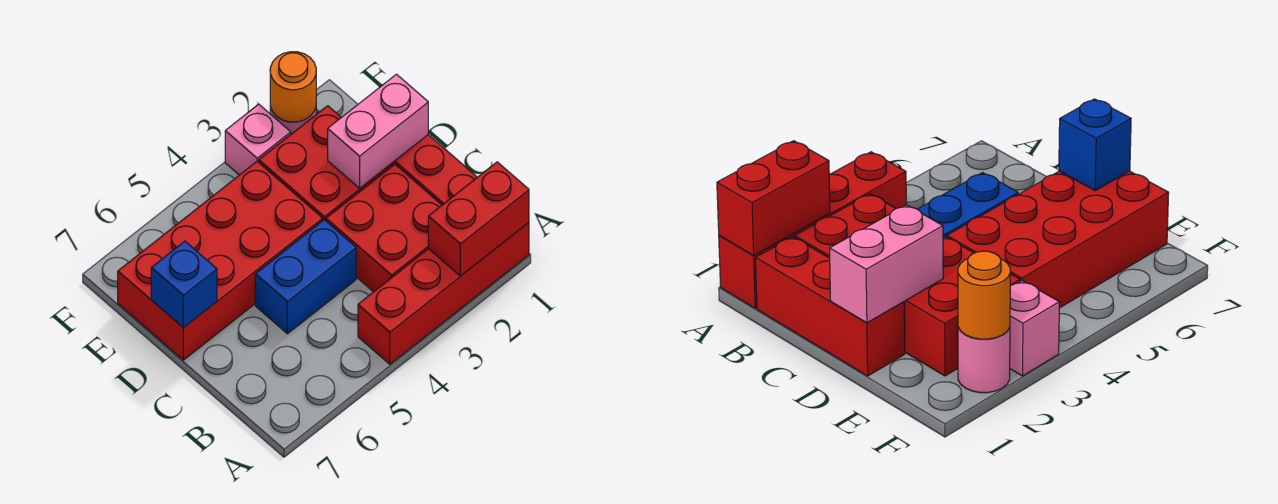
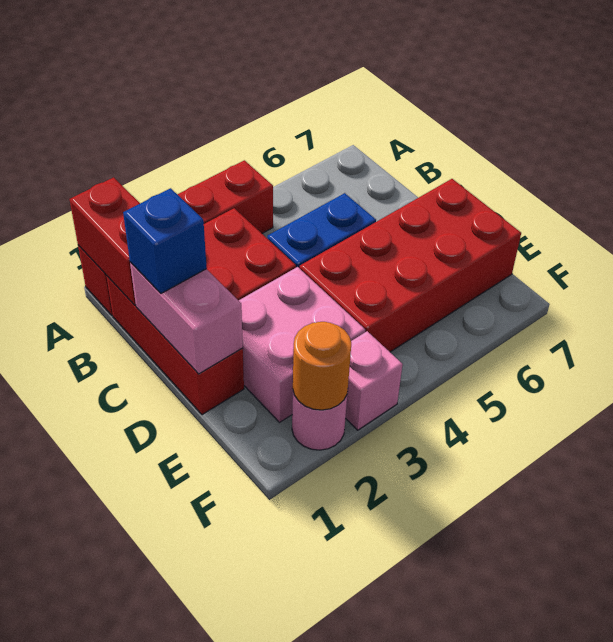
red brick A1:A2 level 2 -> red brick A1:B1 level 2
pink brick D1:D2 level 2 -> pink brick C1:D1 level 2
red brick D2:E3 level 1 -> pink brick D2:E3 level 1
blue brick D7 level 2 -> blue brick C1 level 3

